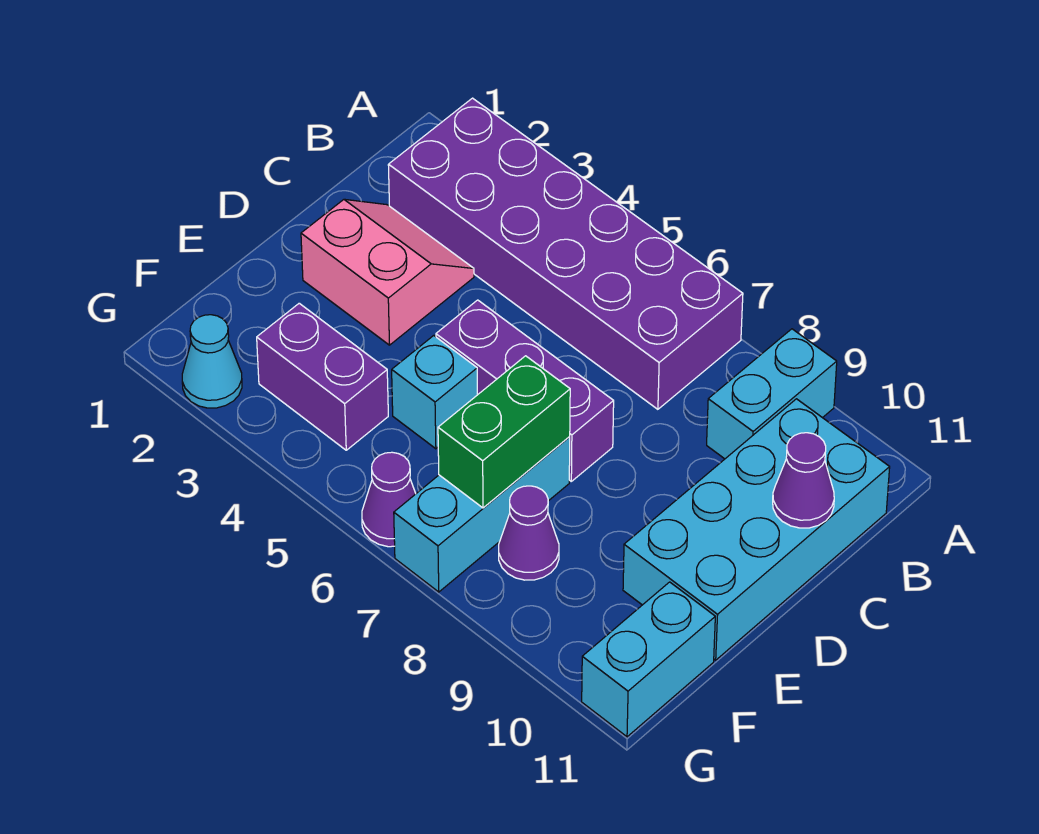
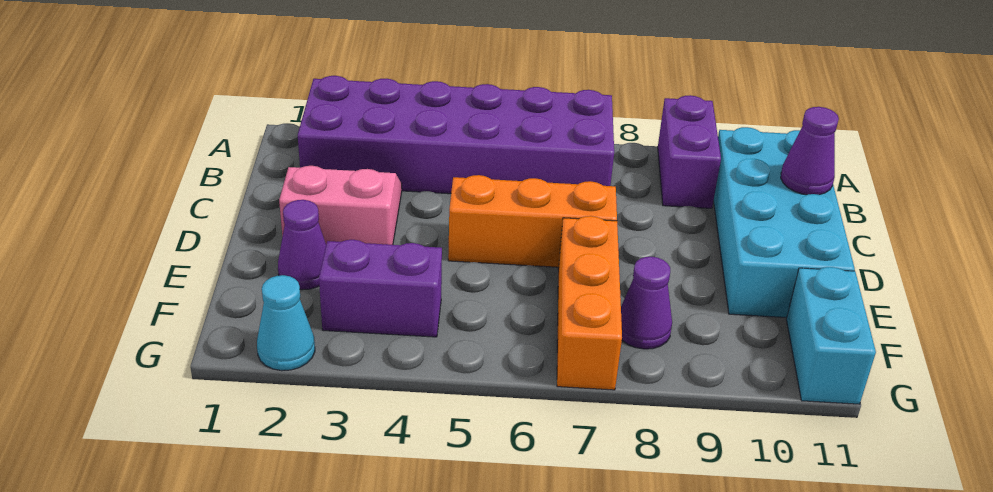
cyan brick A9:B9 level 1 -> purple brick A9:B9 level 1
purple brick D5:D7 level 1 -> orange brick D5:D7 level 1
cyan brick E5 level 1 -> none
cyan brick E7:G7 level 1 -> orange brick E7:G7 level 1
green brick E7:F7 level 2 -> none
purple cone G6 level 1 -> purple cone E2 level 1

